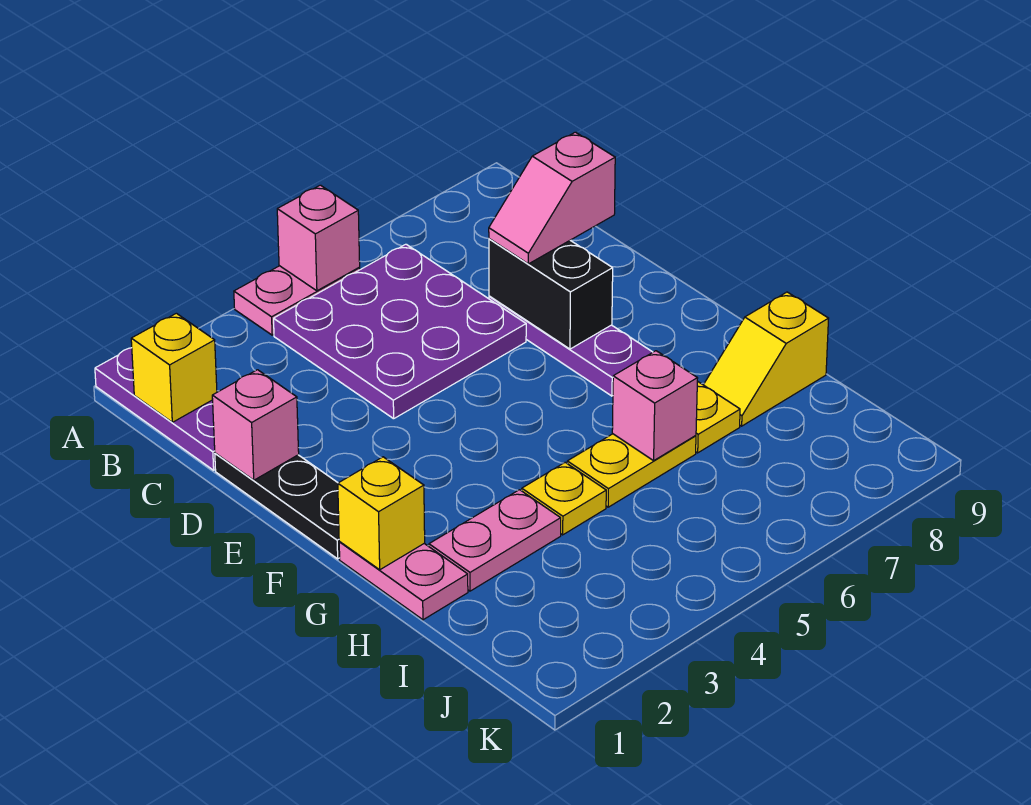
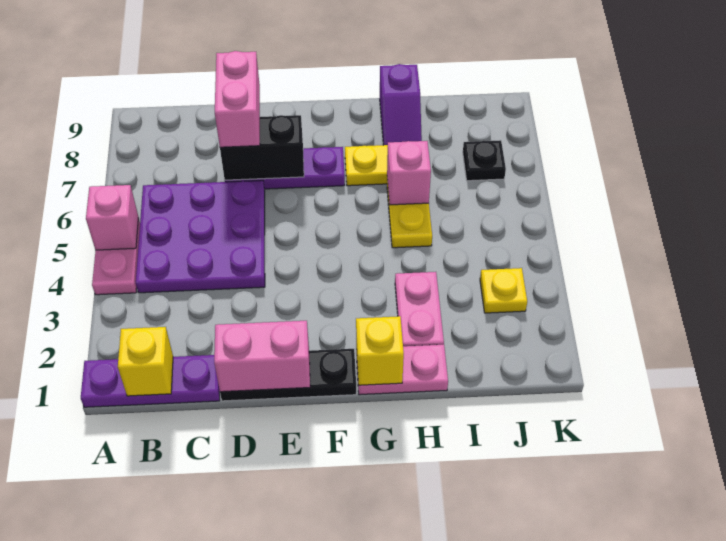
pink brick D1 level 2 -> pink brick D1:E1 level 2
pink slope D7:D8 level 3 top 8 -> pink brick D7:D8 level 3
yellow plate H4 level 1 -> yellow plate J3 level 1
yellow slope H8:H9 level 1 top 9 -> purple slope H8:H9 level 1 top 9
none -> black plate J7 level 1

